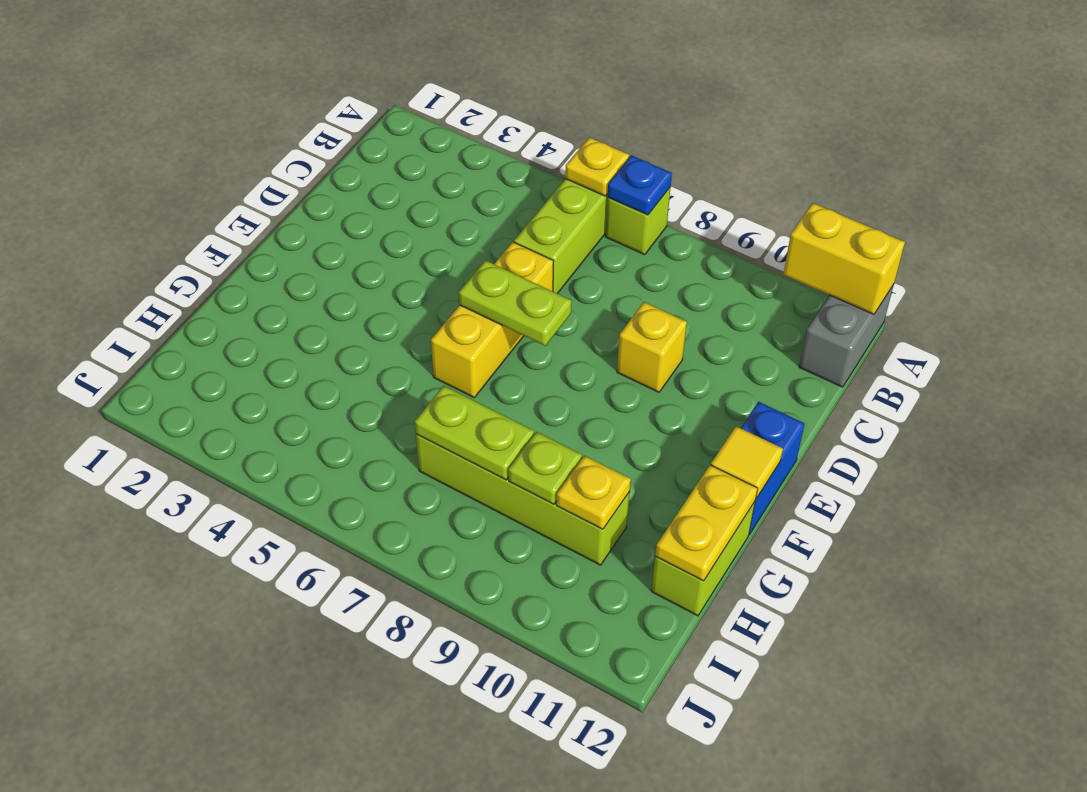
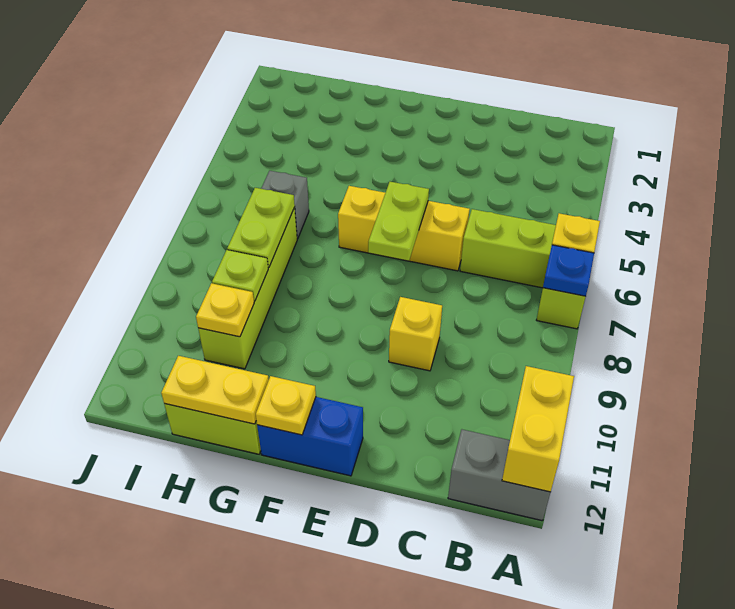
yellow tile F12 level 2 -> yellow plate F12 level 2
none -> grey brick H6 level 1

